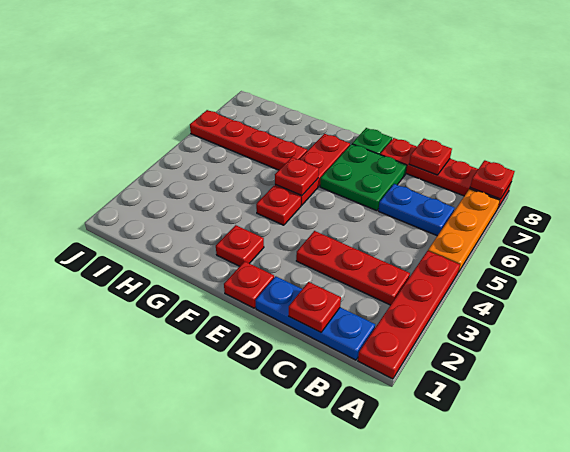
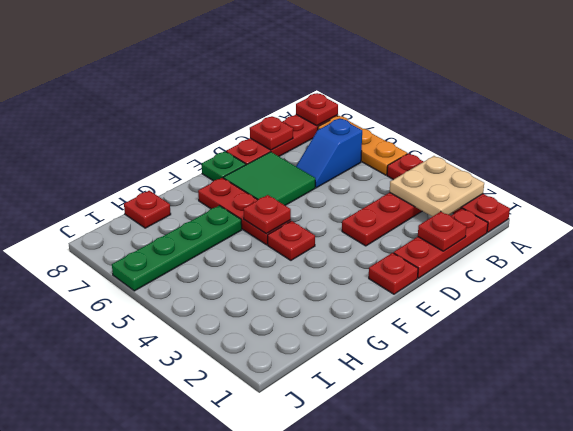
none -> tan plate A2:B3 level 2
blue plate B1:D1 level 1 -> red plate B1:D1 level 1
blue plate B6:C6 level 1 -> blue slope B6:C6 level 1 top B
green plate D6:E7 level 1 -> green tile D6:E7 level 1
red plate F2 level 1 -> red plate H8 level 1
red plate G6:J6 level 1 -> green plate G6:J6 level 1

